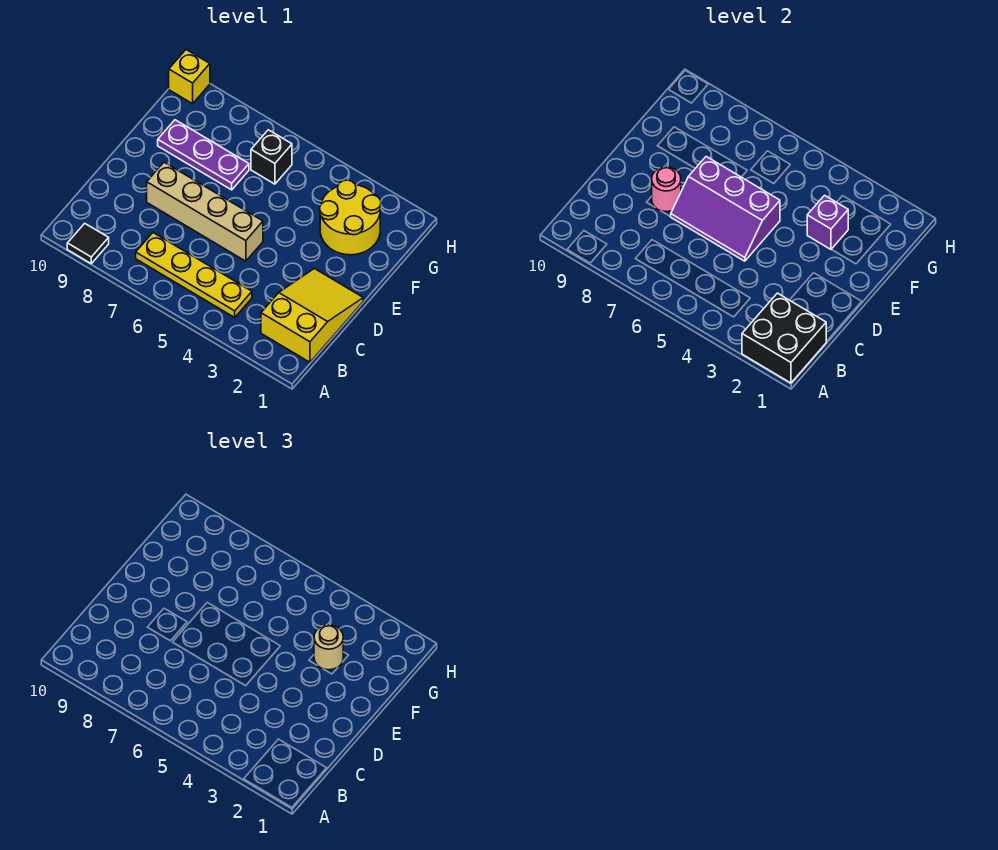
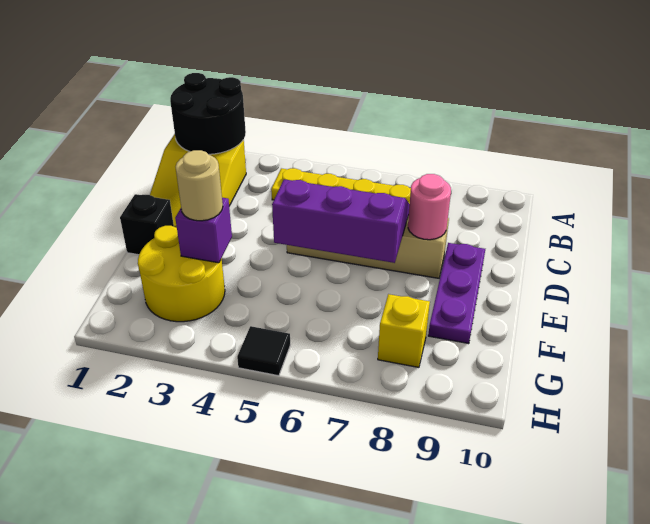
black brick A1:B2 level 2 -> black round brick A1:B2 level 2
black tile A9 level 1 -> black tile H5 level 1
purple plate F7:F9 level 1 -> purple plate D9:F9 level 1
black brick G6 level 1 -> black brick E1 level 1
yellow brick H10 level 1 -> yellow brick G8 level 1

